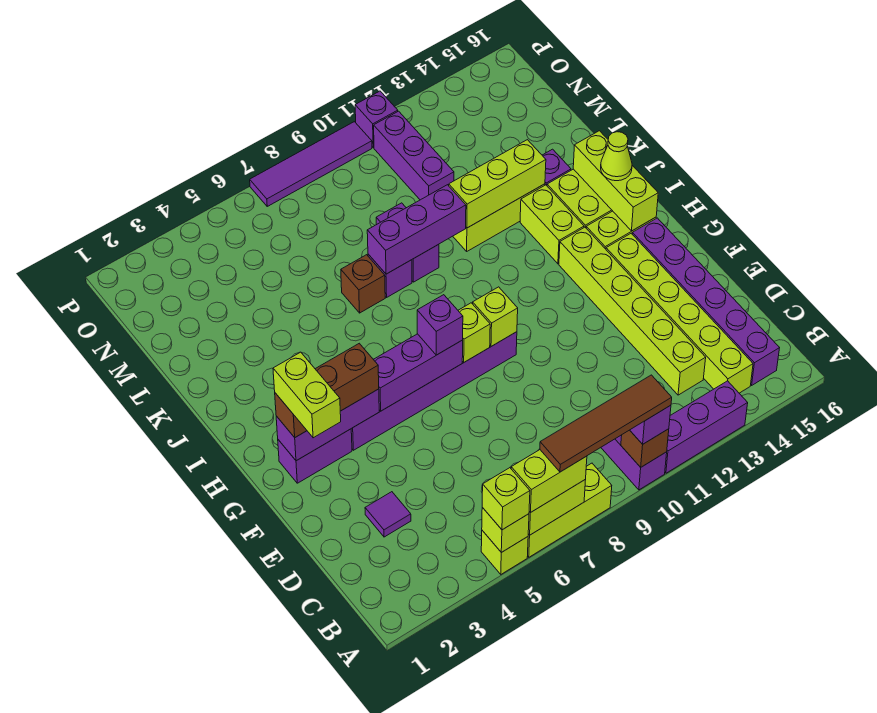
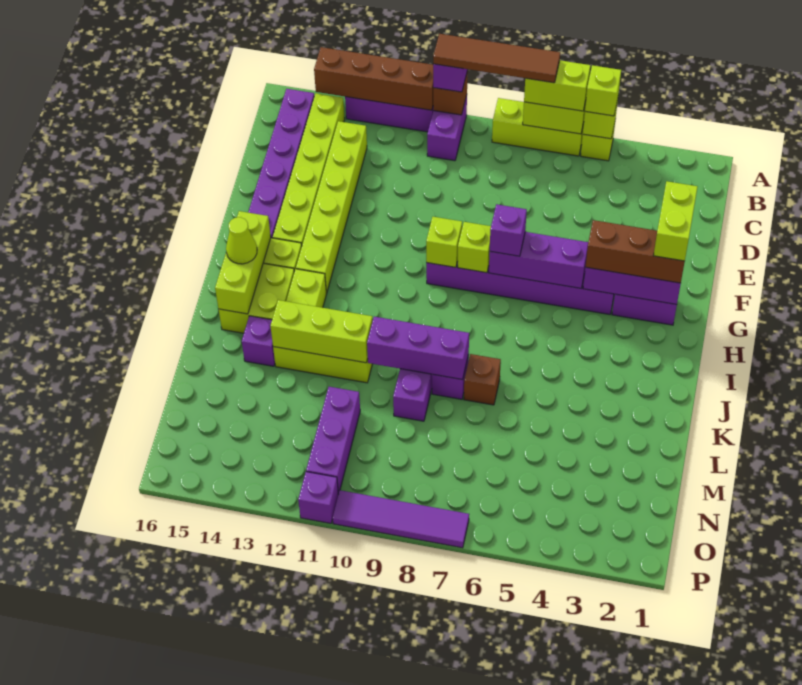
none -> brown brick A11:A14 level 2
purple tile D3 level 1 -> none

